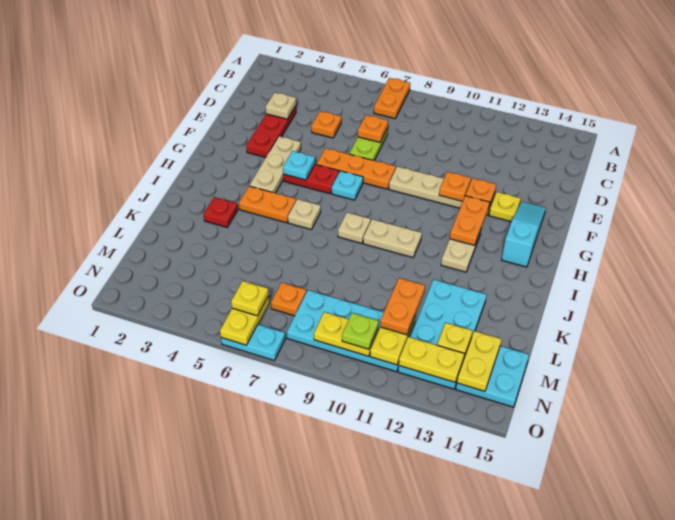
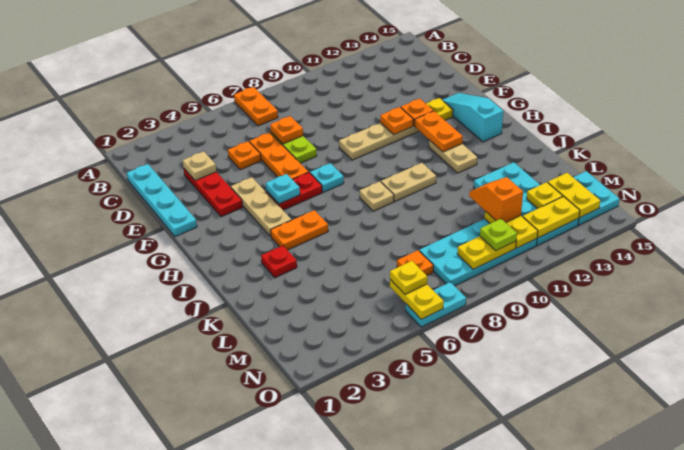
none -> cyan plate C1:F1 level 1
orange plate F6:F8 level 1 -> orange plate D6:F6 level 1
tan plate I6 level 1 -> none
orange plate L11:M11 level 3 -> orange slope L11:M11 level 3 top M

